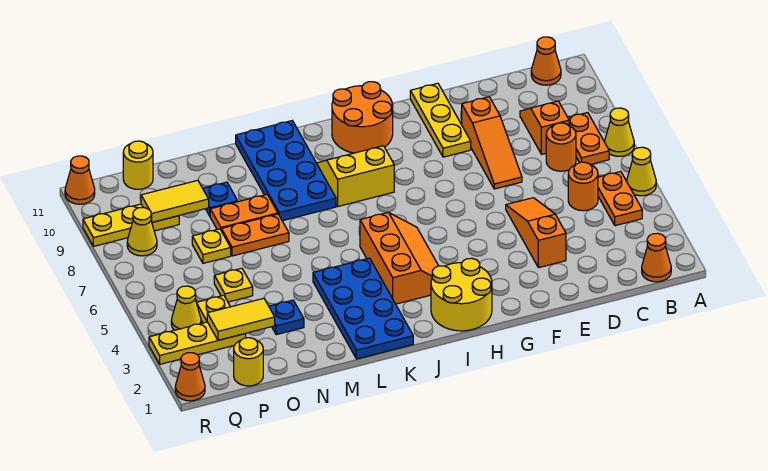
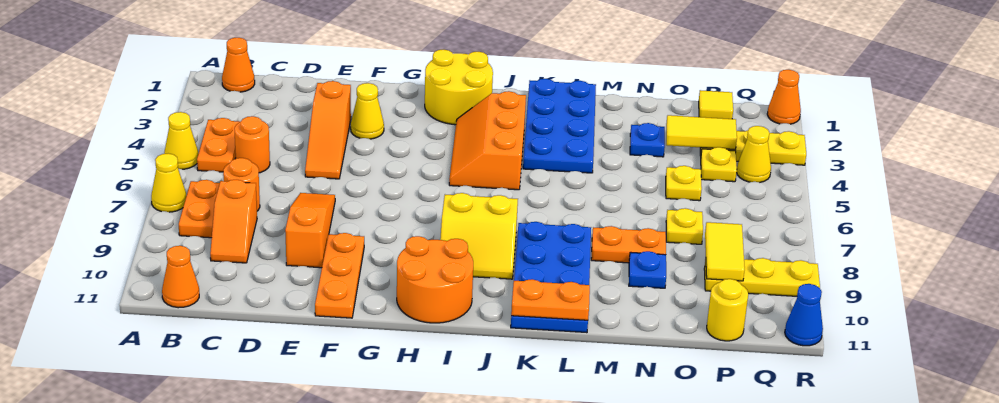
yellow plate F9:F11 level 1 -> orange plate F9:F11 level 1
orange plate M7:N7 level 1 -> orange plate K11:L11 level 2
yellow tile O9:P9 level 2 -> yellow tile P8:P9 level 2
yellow round brick P1 level 1 -> yellow tile P1 level 1
yellow cone Q8 level 1 -> yellow cone F3 level 1
orange cone R11 level 1 -> blue cone R11 level 1

